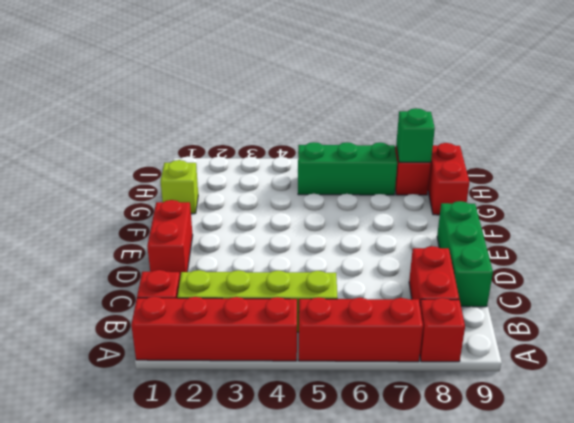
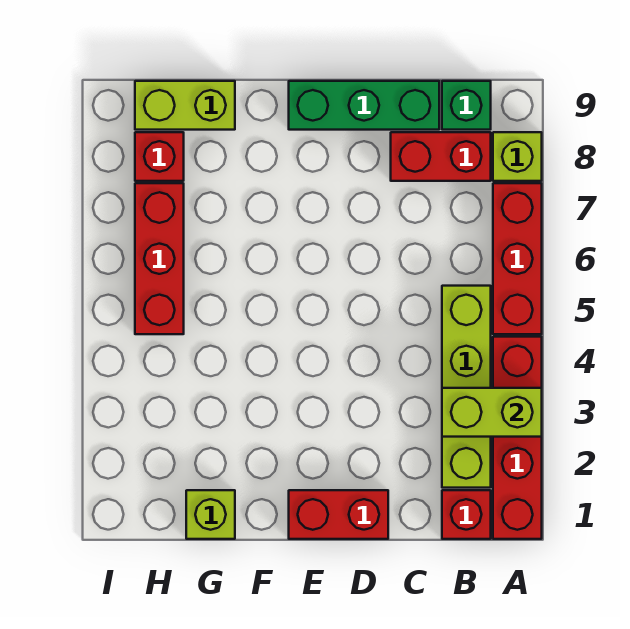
none -> lime brick A3:B3 level 2
red brick A8 level 1 -> lime brick A8 level 1
red brick G9:H9 level 1 -> lime brick G9:H9 level 1
green brick H5:H7 level 1 -> red brick H5:H7 level 1
green brick H8 level 2 -> green brick B9 level 1

